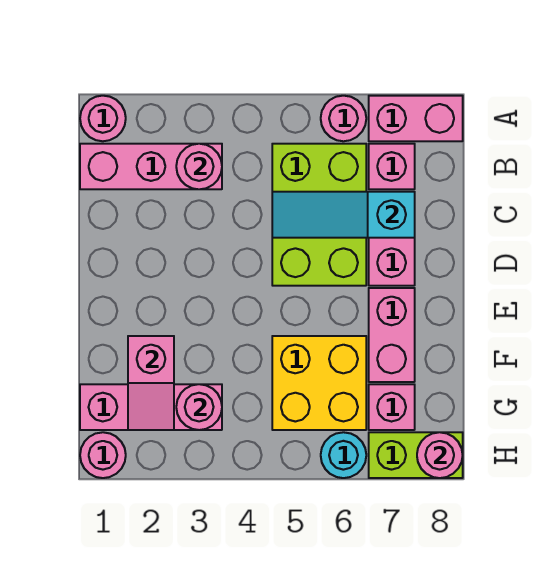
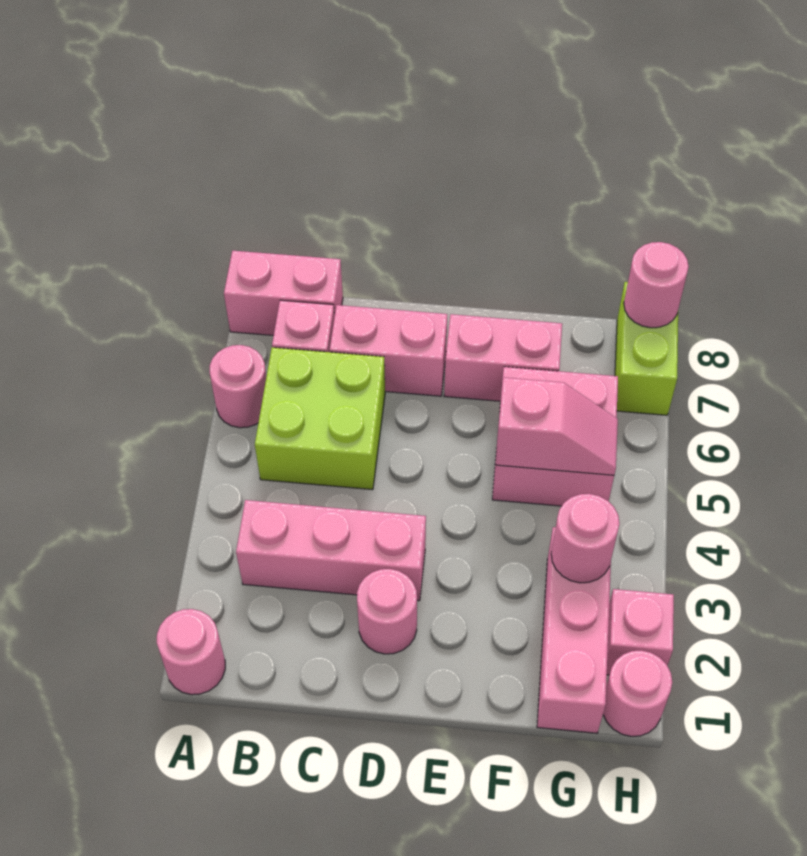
pink brick A7:A8 level 1 -> pink brick A8:B8 level 1
pink brick B1:B3 level 1 -> pink brick B3:D3 level 1
pink round brick B3 level 2 -> pink round brick D2 level 1
lime brick B5:D6 level 1 -> lime brick B5:C6 level 1
cyan slope C5:C7 level 2 top 7 -> none
pink slope F2:G2 level 2 top F -> pink slope F5:G5 level 2 top F
yellow brick F5:G6 level 1 -> pink brick F5:G6 level 1
pink brick G7 level 1 -> pink brick H2 level 1
cyan round brick H6 level 1 -> none

